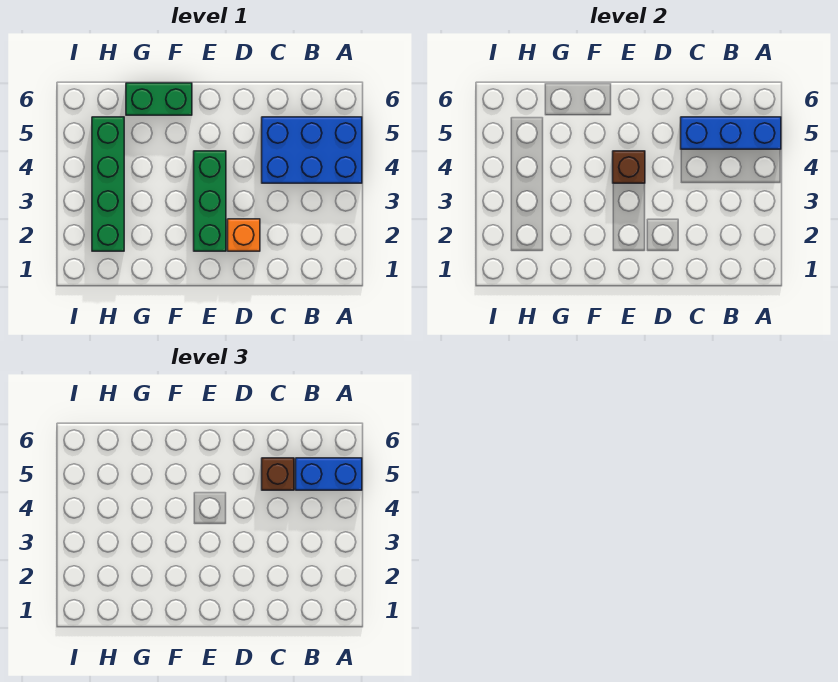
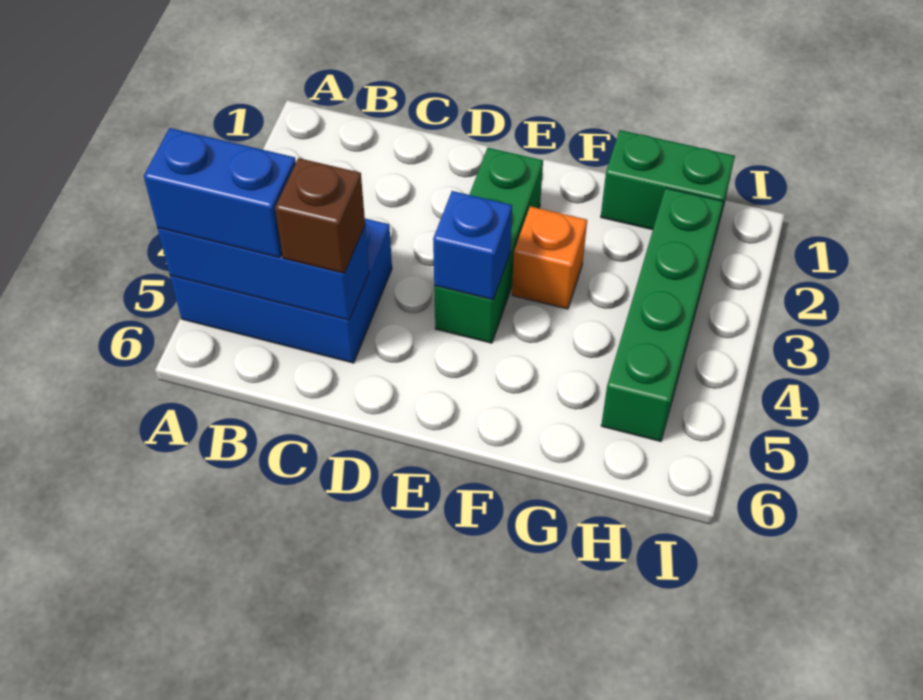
orange brick D2 level 1 -> orange brick F3 level 1
brown brick E4 level 2 -> blue brick E4 level 2
green brick F6:G6 level 1 -> green brick G1:H1 level 1

